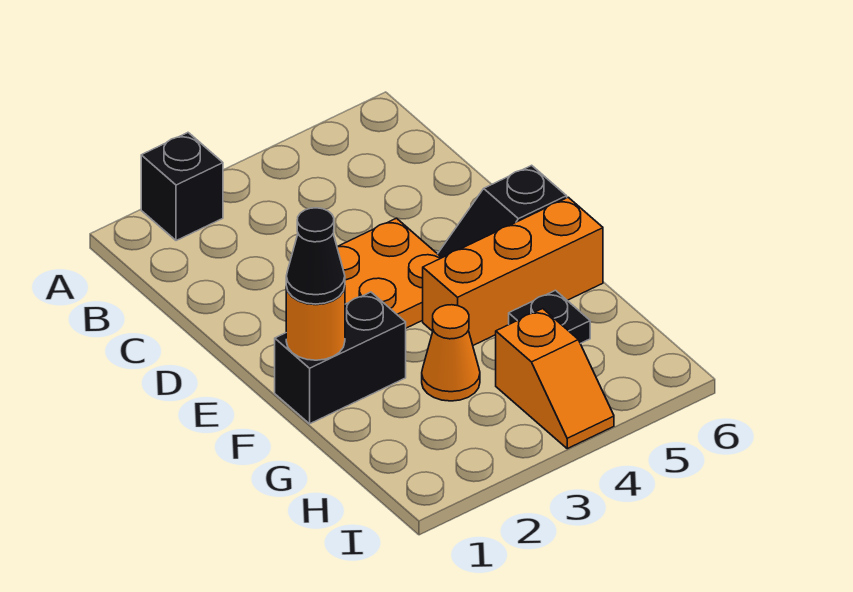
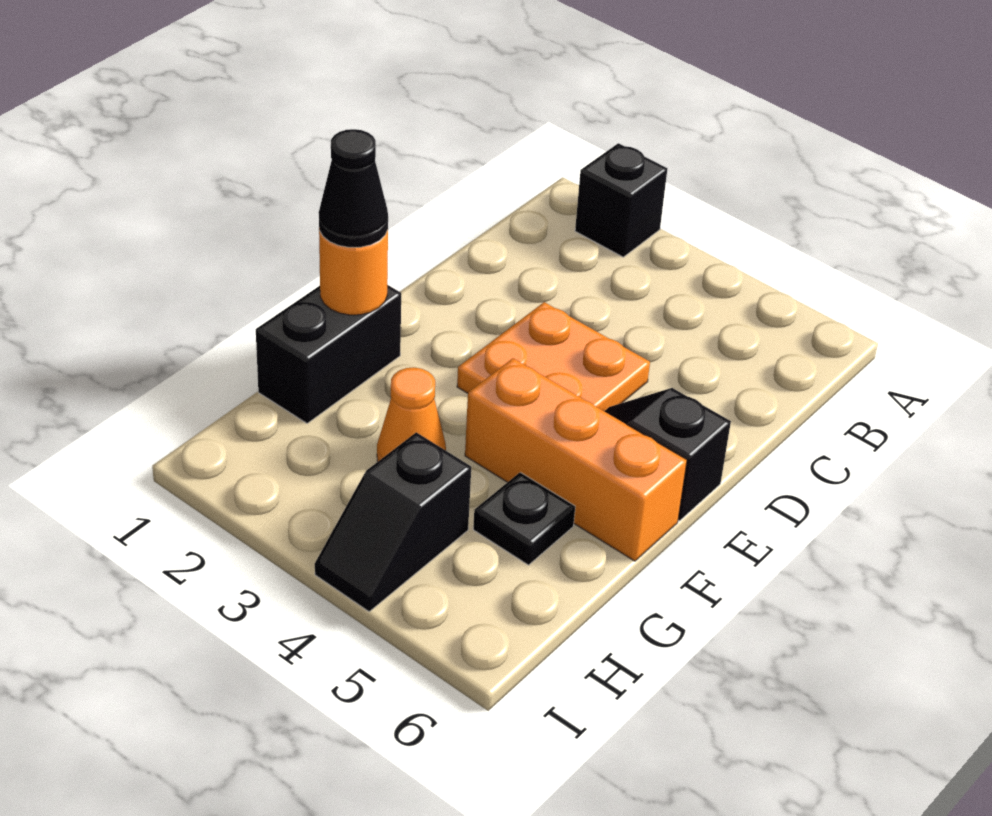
black brick F1:F2 level 1 -> black brick F1:G1 level 1
orange slope H4:I4 level 1 top H -> black slope H4:I4 level 1 top H

